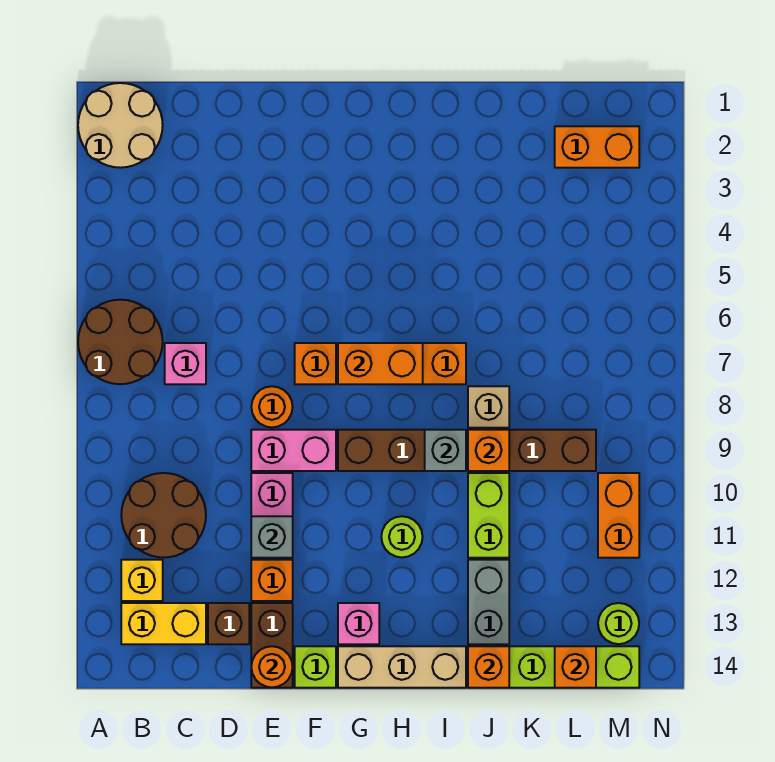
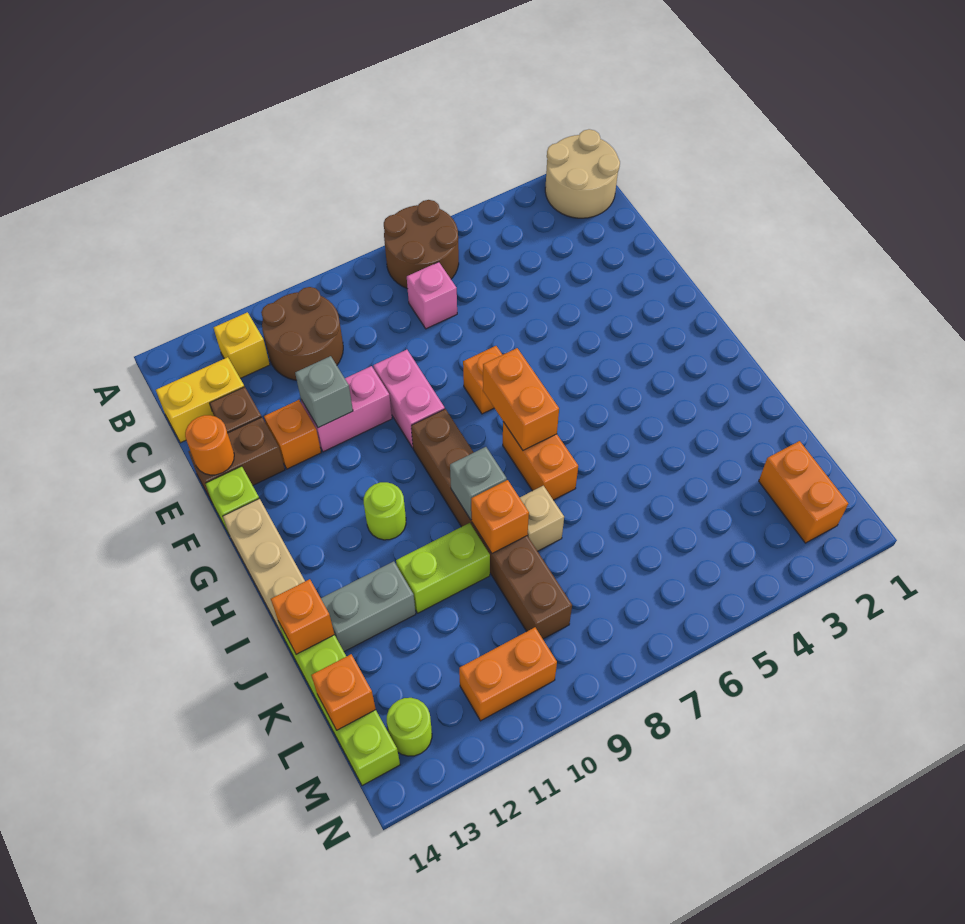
yellow brick B13:C13 level 1 -> yellow brick C13:C14 level 1
orange round brick E8 level 1 -> none
pink brick G13 level 1 -> none

